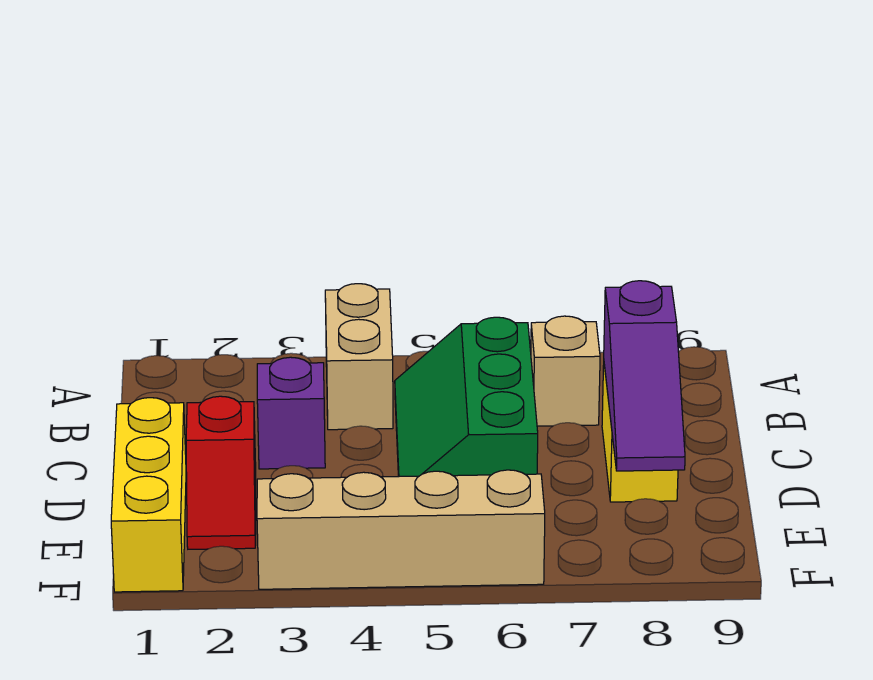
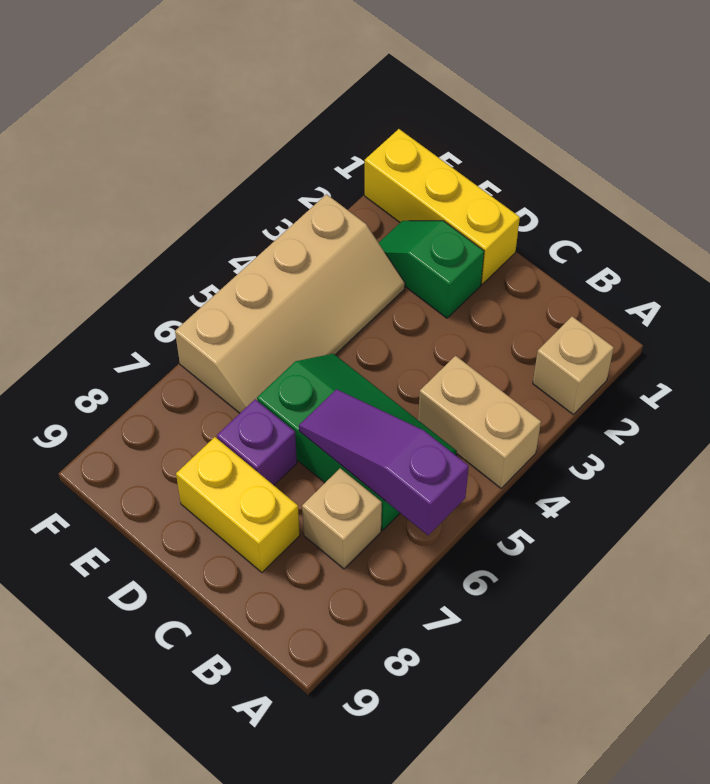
none -> tan brick A2 level 1
purple brick C3 level 1 -> purple brick D7 level 1
purple slope C8:E8 level 2 top C -> purple slope A6:C6 level 2 top A
red slope D2:E2 level 1 top D -> green slope D2:E2 level 1 top D

